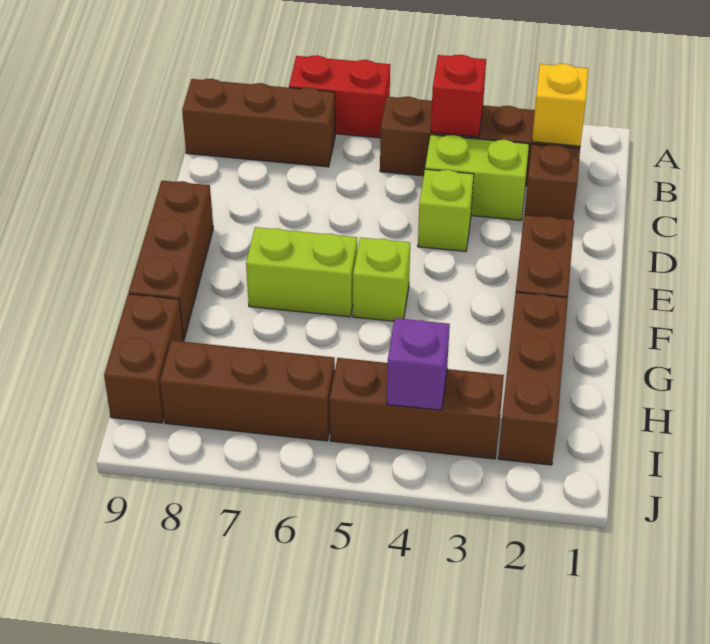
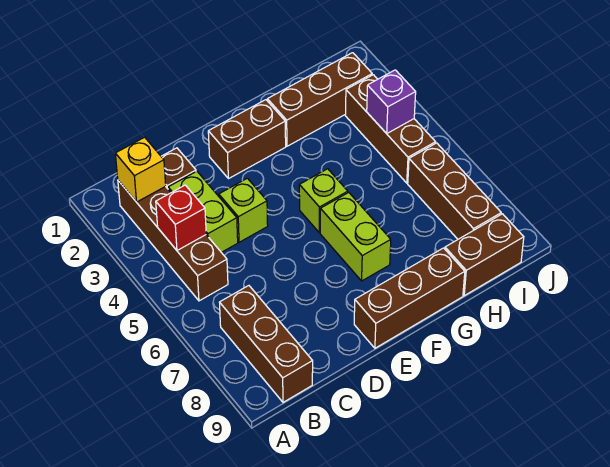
red brick A6:A7 level 1 -> none

